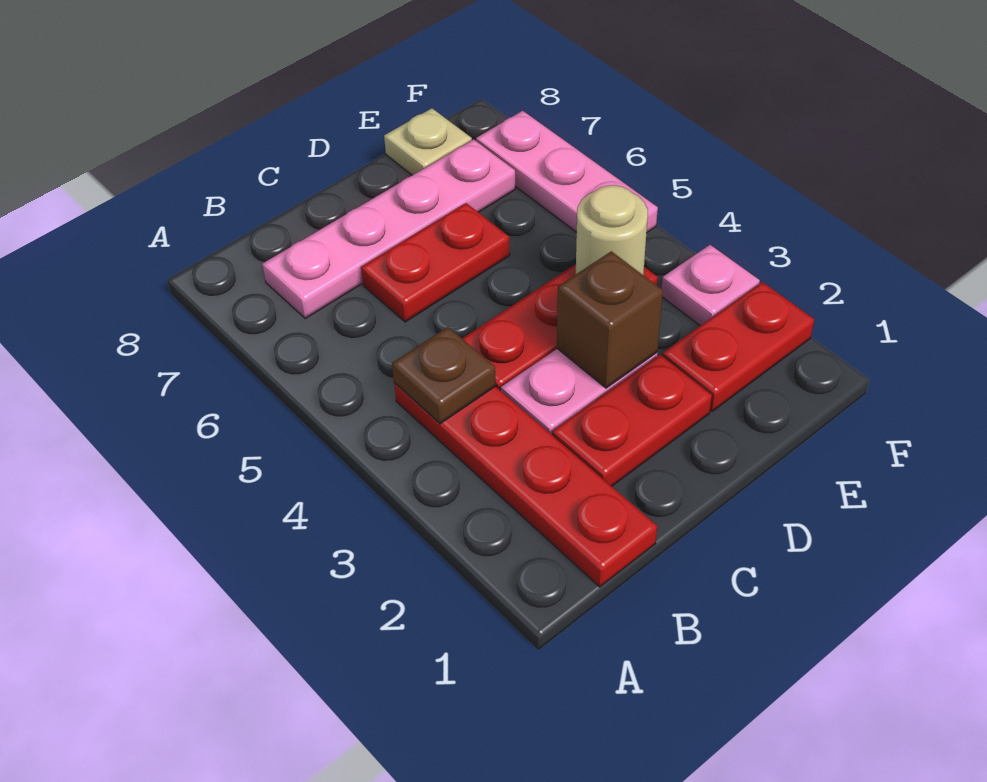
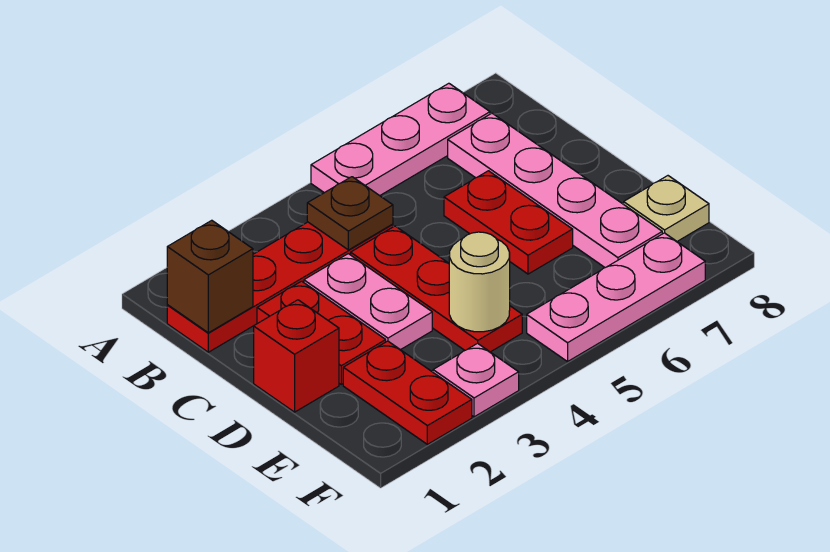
none -> pink plate A5:A7 level 1
none -> red brick D1 level 1
brown brick D3 level 2 -> brown brick B1 level 2

